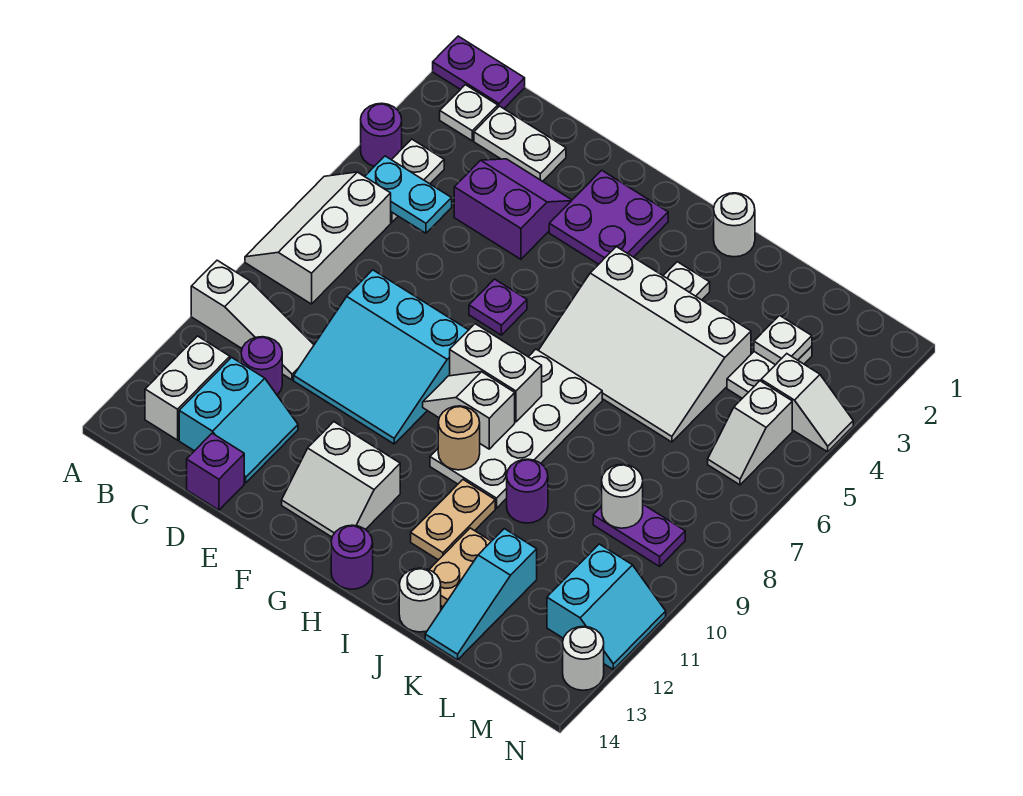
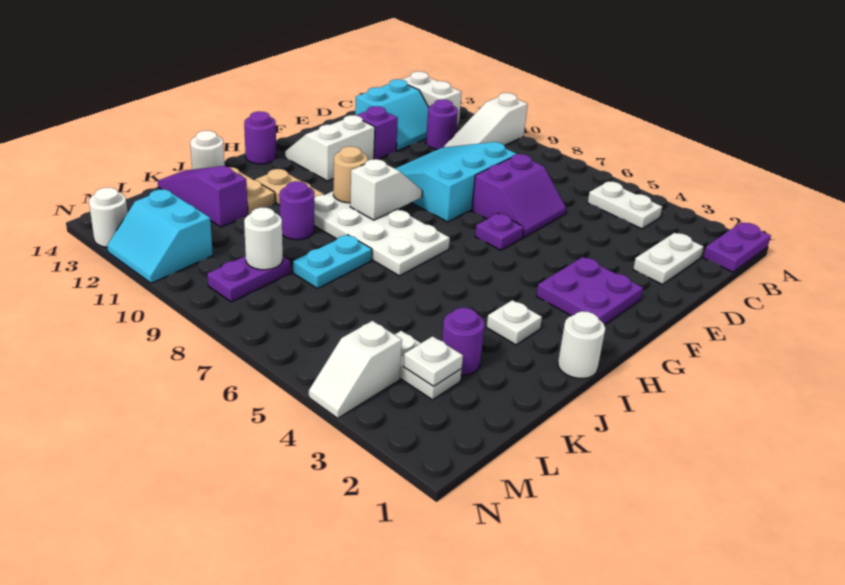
purple round brick A4 level 1 -> purple round brick K3 level 1
white slope A6:B8 level 1 top B -> none
white plate B2 level 1 -> none
cyan plate B5:C5 level 2 -> cyan plate J8:K8 level 1
cyan slope C12:D13 level 1 top C -> cyan slope C12:D13 level 1 top 13
purple slope D3:E4 level 1 top 4 -> purple slope D6:E7 level 1 top 7
purple brick D14 level 1 -> purple brick E12 level 1
white brick G8:H8 level 2 -> none
white slope H4:K6 level 1 top 4 -> none
cyan slope K12:K14 level 1 top 12 -> purple slope K12:K14 level 1 top 12
white slope M5:M6 level 1 top 5 -> none

